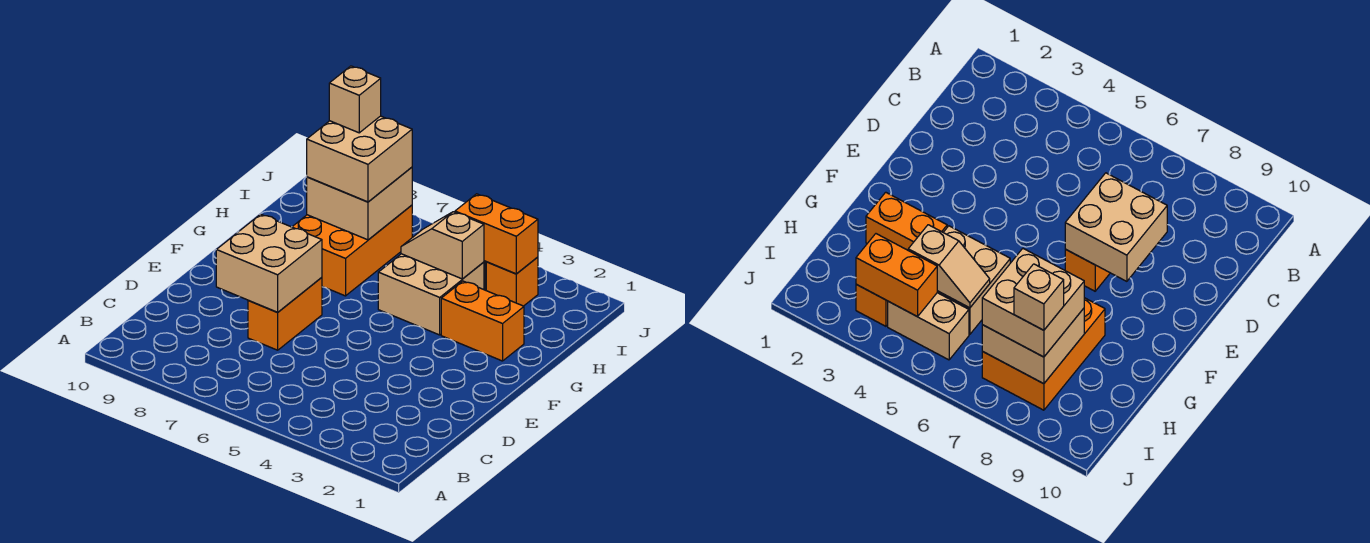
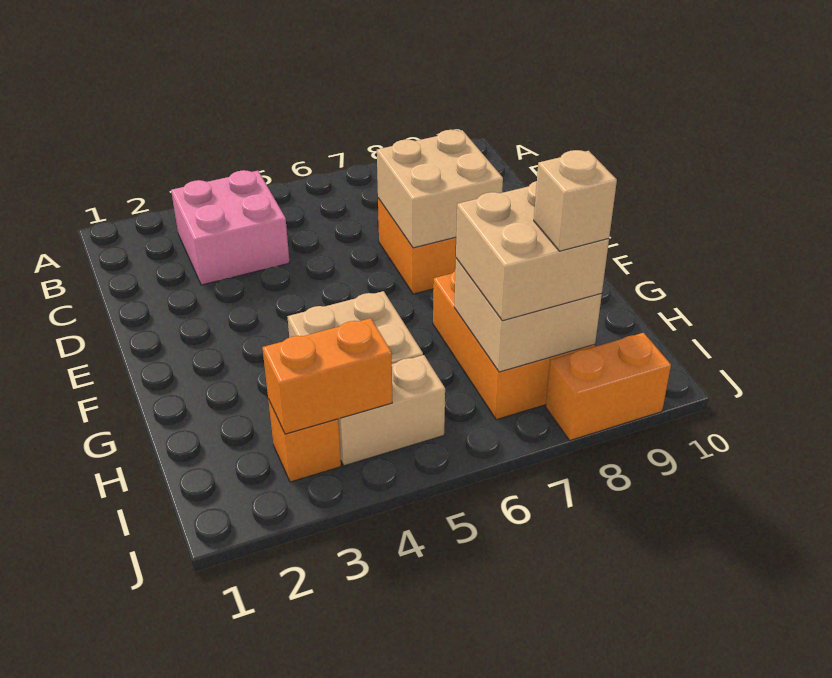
none -> pink brick B3:C4 level 1
orange brick G2:G3 level 1 -> orange brick J8:J9 level 1
tan slope H4:H5 level 2 top 4 -> none

